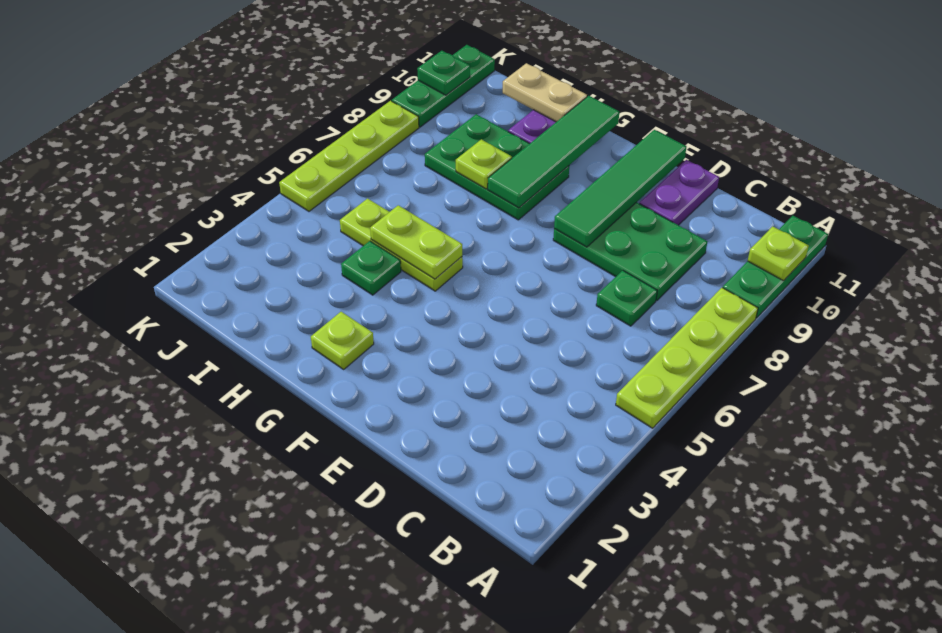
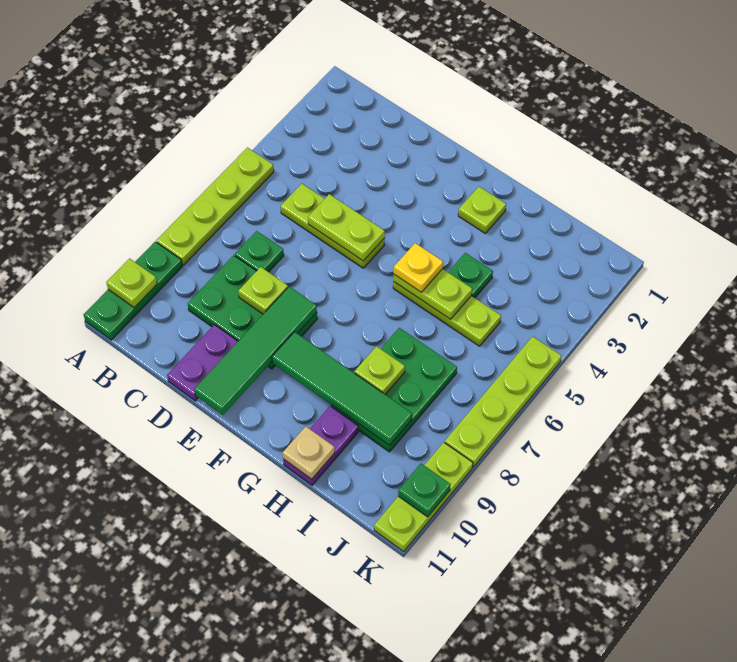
none -> lime plate C5:E5 level 1
none -> lime plate D5:E5 level 2
none -> lime plate D8 level 2
none -> yellow plate G5 level 3
green plate G8:I9 level 1 -> green plate H7:I9 level 1
green tile G8:G11 level 2 -> green tile F9:I9 level 2
tan plate H11:I11 level 2 -> tan plate H11 level 2
green plate K9:K11 level 1 -> lime plate K9:K11 level 1

